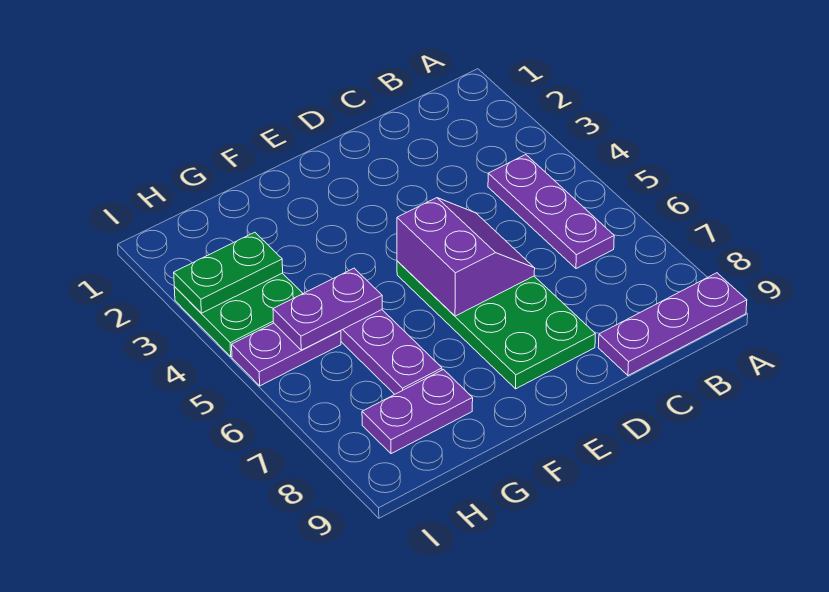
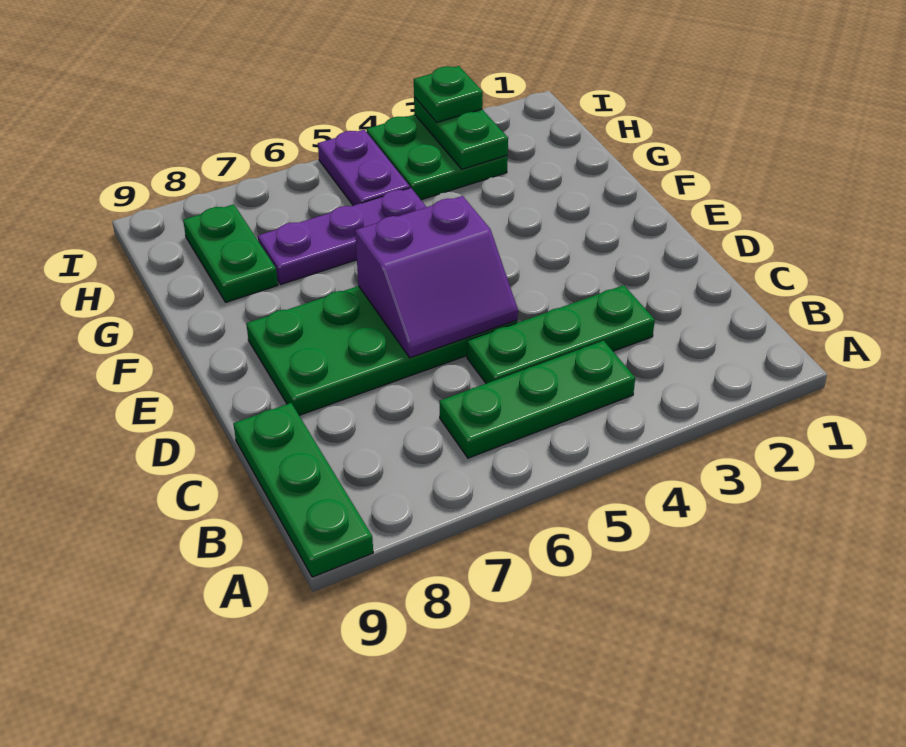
purple plate A9:C9 level 1 -> green plate A9:C9 level 1
purple plate B4:B6 level 1 -> green plate B4:B6 level 1
none -> green plate C3:C5 level 1
purple plate G5:H5 level 2 -> none
purple plate G8:H8 level 1 -> green plate G8:H8 level 1
none -> green plate I3 level 3

